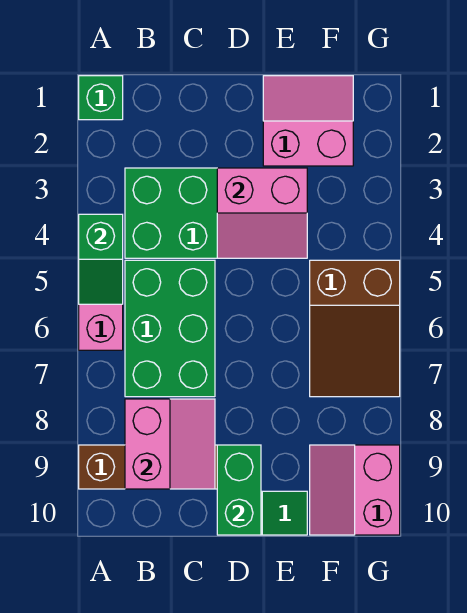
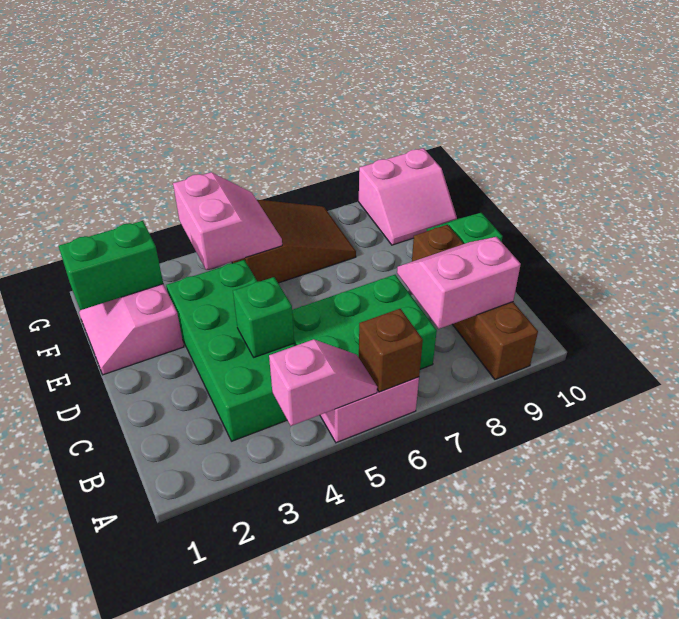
green brick A1 level 1 -> green brick C4 level 2
green slope A4:A5 level 2 top 4 -> pink slope A4:A5 level 2 top 4
none -> brown brick A6 level 2
pink slope D3:E4 level 2 top 3 -> pink slope F4:G5 level 2 top 4
green brick D9:D10 level 2 -> green brick F1:F2 level 2

